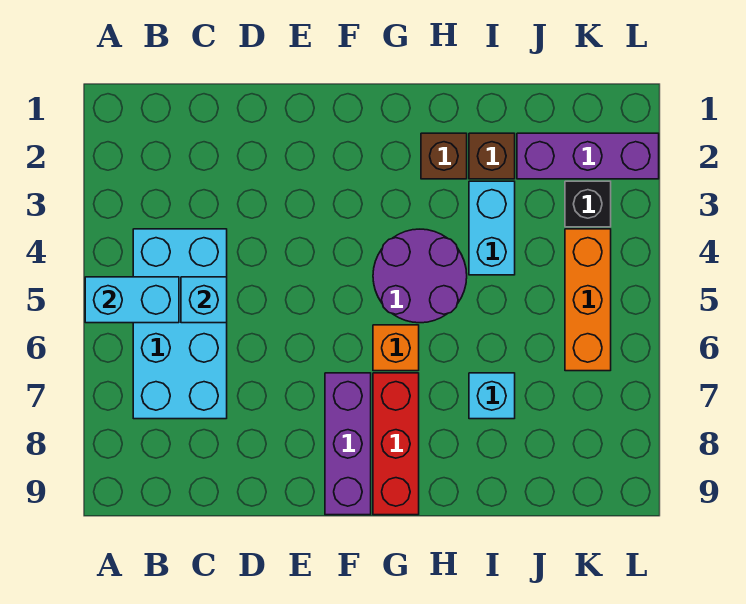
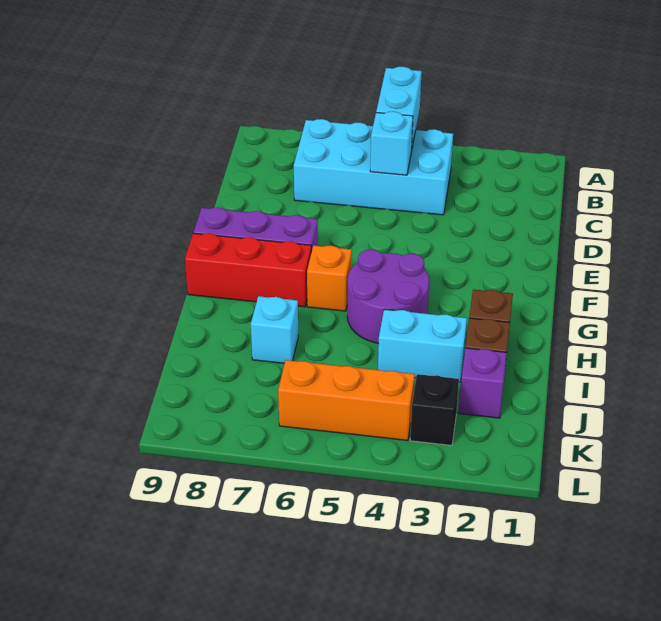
purple brick J2:L2 level 1 -> purple brick J2 level 1

